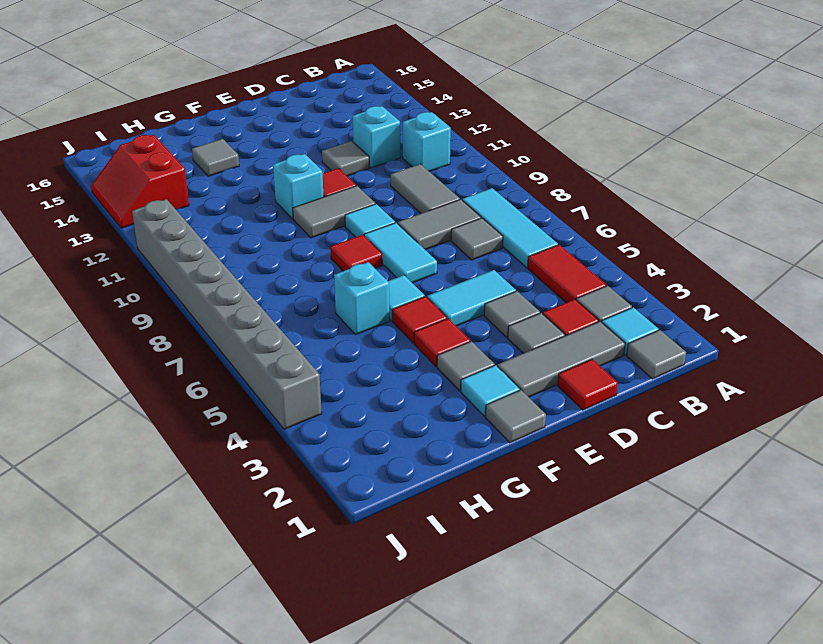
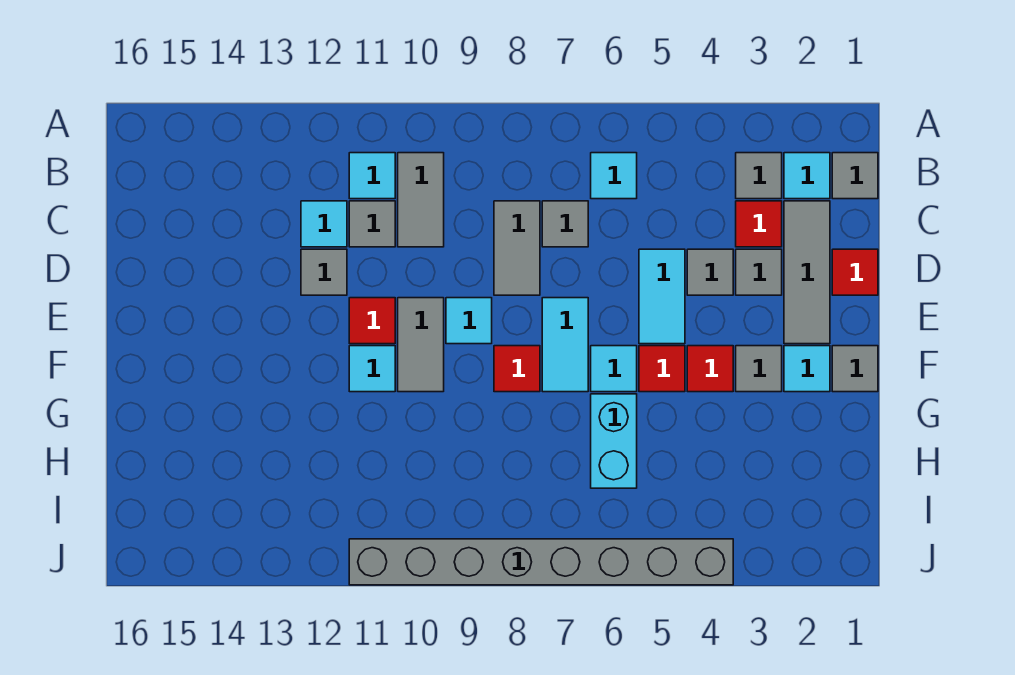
red tile B4:B5 level 1 -> none
cyan tile B6:B8 level 1 -> cyan tile B6 level 1
cyan brick B11 level 1 -> cyan tile B11 level 1
grey tile C9:C10 level 1 -> grey tile B10:C10 level 1
cyan brick C12 level 1 -> cyan tile C12 level 1
cyan tile E7:E8 level 1 -> cyan tile E7:F7 level 1
cyan brick F11 level 1 -> cyan tile F11 level 1
cyan brick G6 level 1 -> cyan brick G6:H6 level 1
grey tile G14 level 1 -> grey tile C11 level 1
red slope I13:J14 level 1 top I -> none

